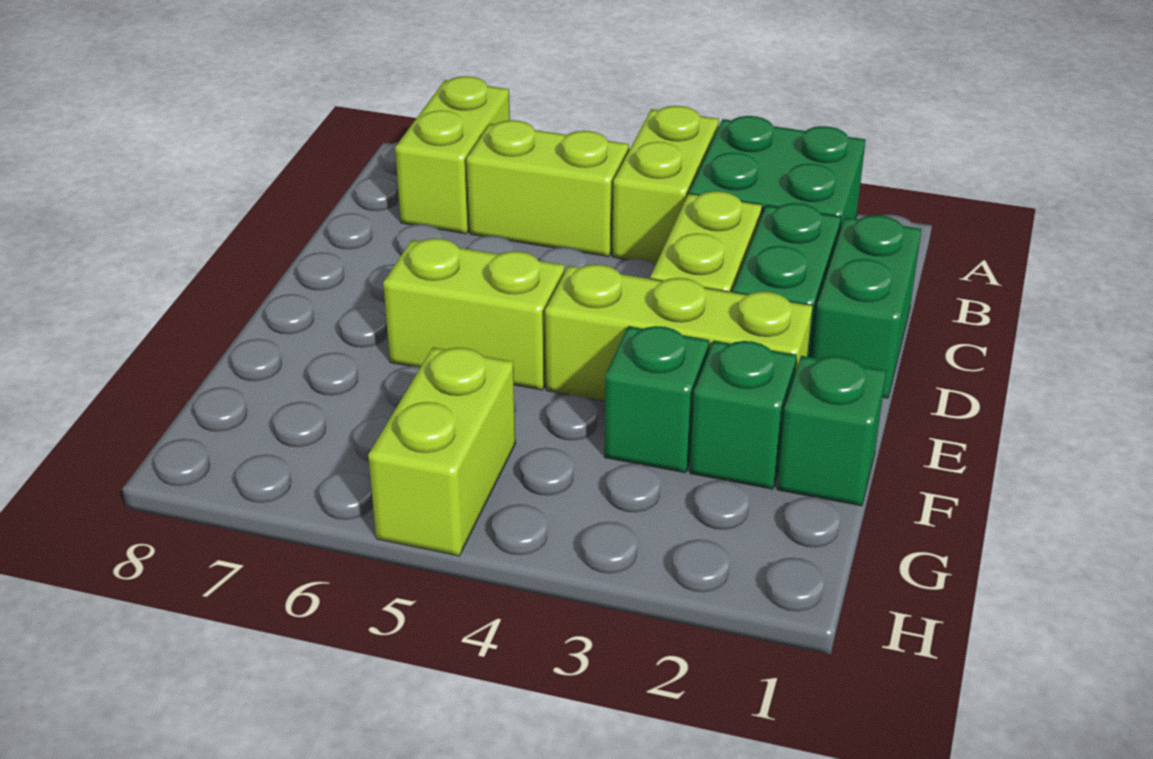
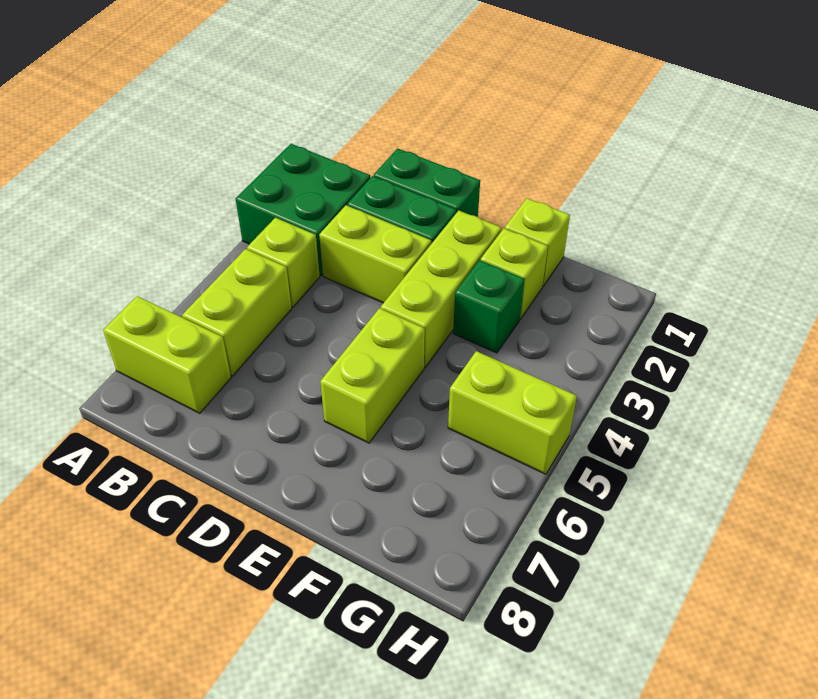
lime brick A4:B4 level 1 -> lime brick B4 level 1
green brick F1 level 1 -> lime brick F1 level 1
green brick F2 level 1 -> lime brick F2 level 1

